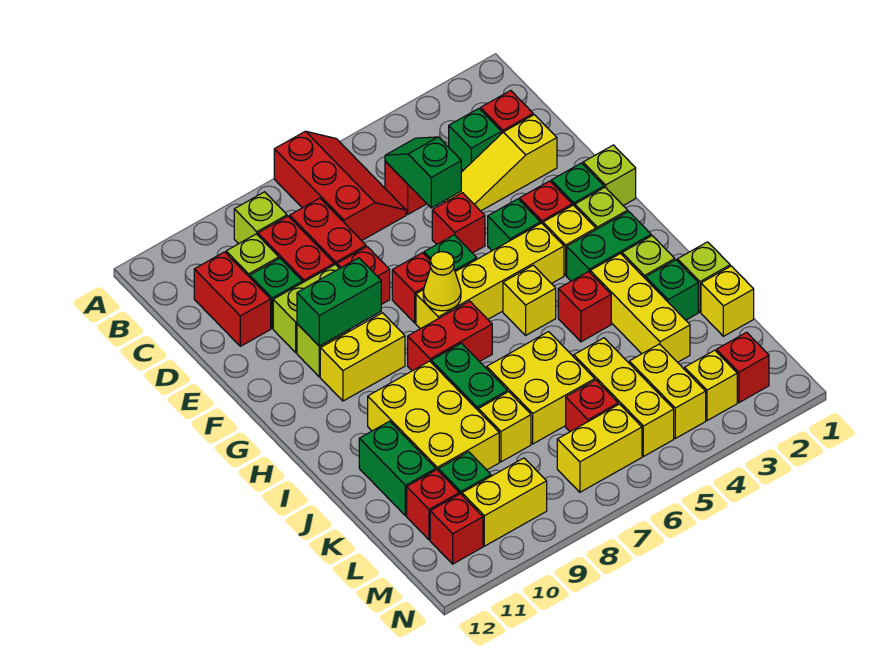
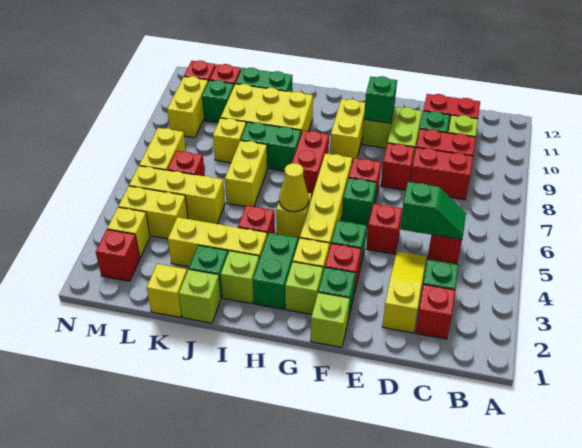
red slope A6:C7 level 1 top 7 -> none
lime brick B9 level 1 -> none
green brick F9:F10 level 2 -> green brick F10 level 2
yellow cone G7 level 2 -> yellow cone H5 level 2
yellow brick J6:K7 level 1 -> yellow brick J6:J7 level 1

